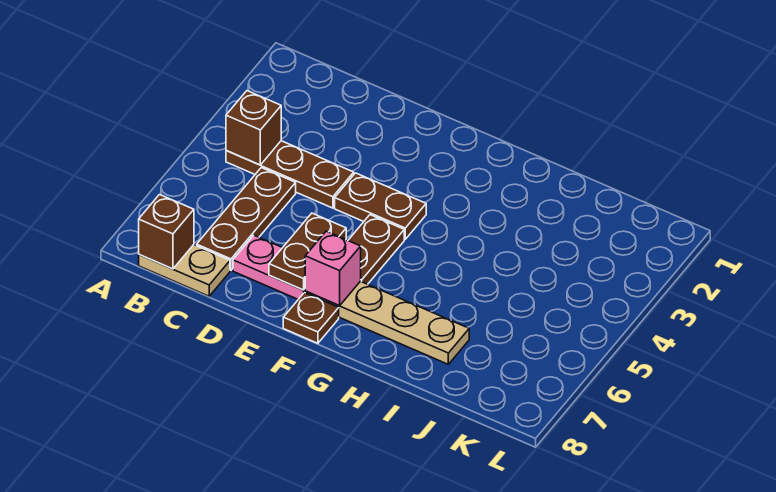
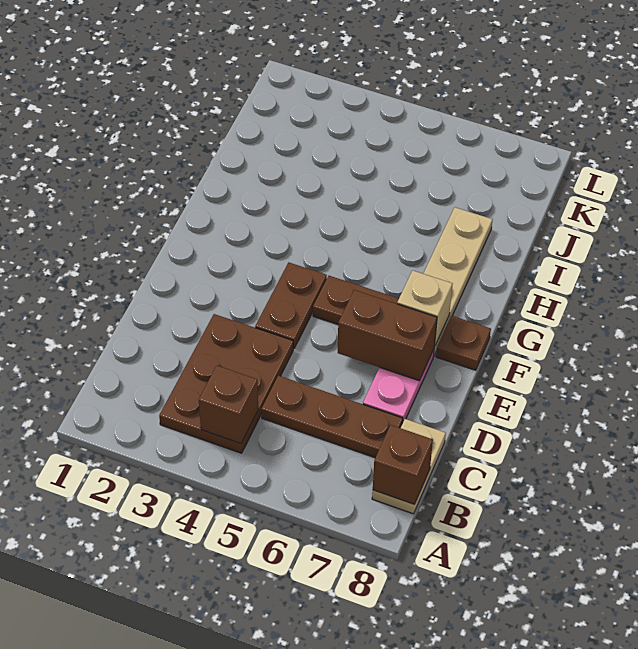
brown plate B4:D4 level 1 -> brown plate B3:D4 level 1
brown plate E6:E7 level 2 -> brown brick E6:E7 level 2
pink brick F7 level 2 -> tan brick F7 level 2

